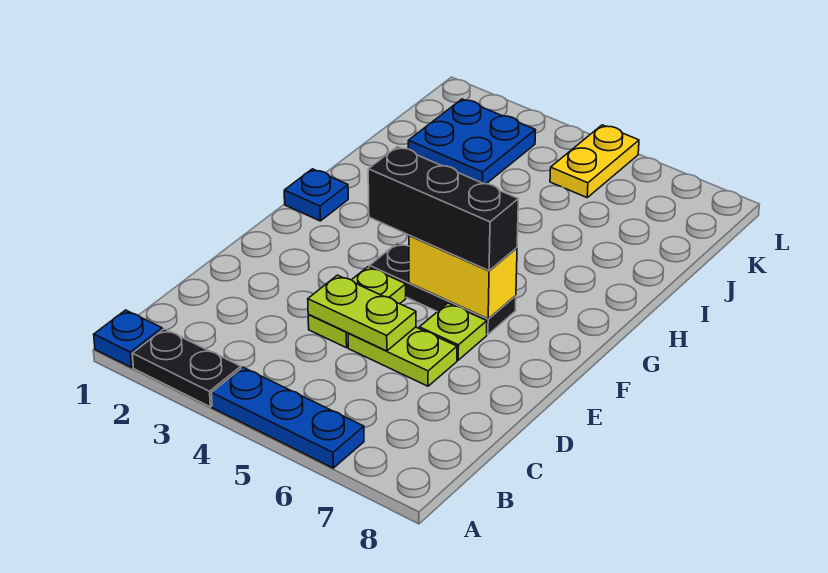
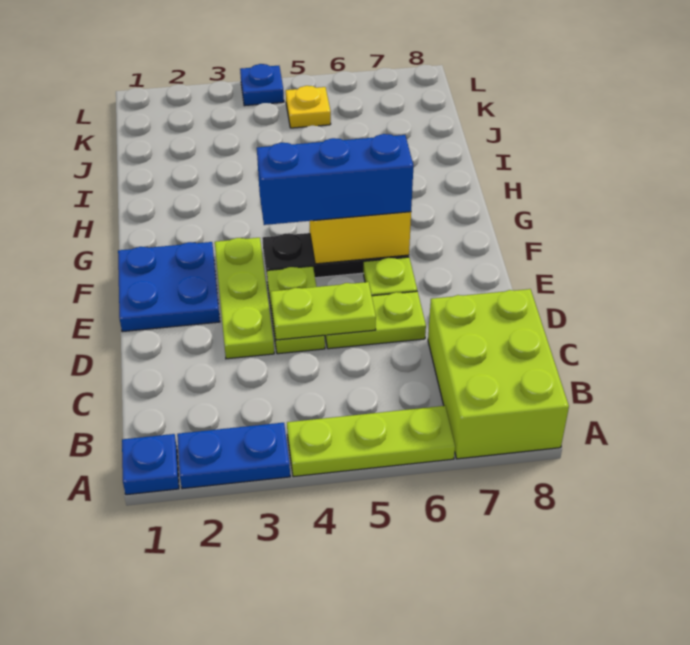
black plate A2:A3 level 1 -> blue plate A2:A3 level 1
blue plate A4:A6 level 1 -> lime plate A4:A6 level 1
none -> lime brick A7:C8 level 1
none -> lime plate D3:F3 level 1
black brick F4:F6 level 3 -> blue brick F4:F6 level 3
blue plate G1 level 1 -> blue plate L4 level 1
blue plate J2:K3 level 1 -> blue plate E1:F2 level 1
yellow plate K5:L5 level 1 -> yellow plate K5 level 1

